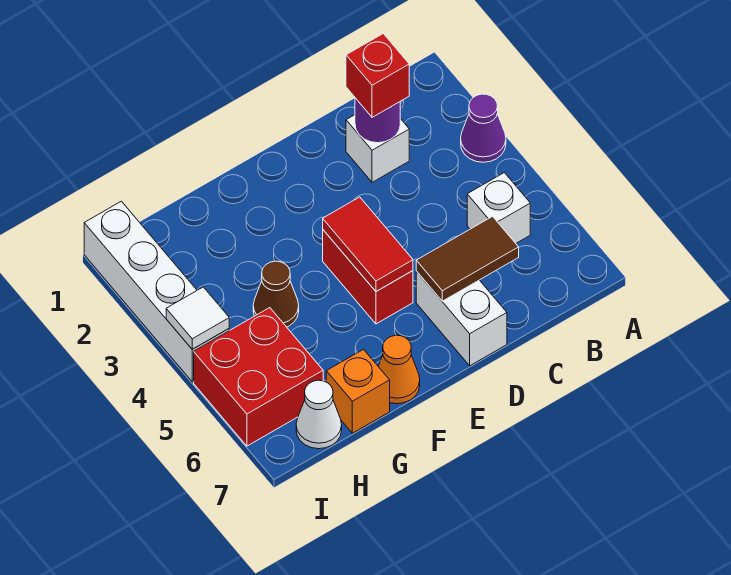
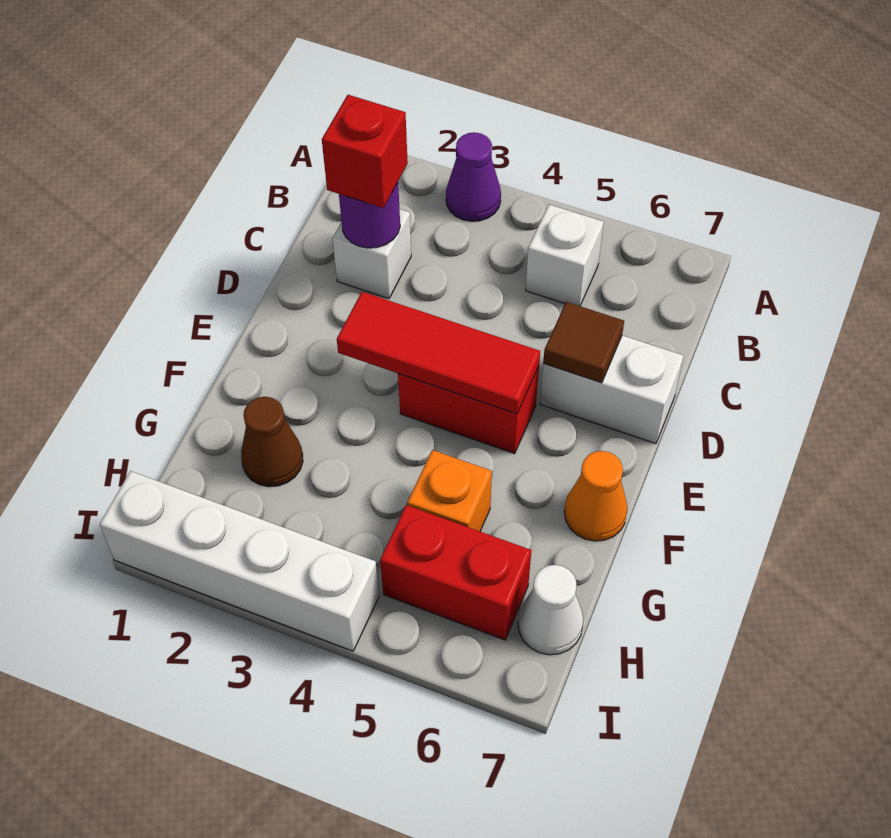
brown tile C6:D6 level 2 -> brown tile D6 level 2
red tile E4:E5 level 2 -> red tile E3:E5 level 2
brown cone G4 level 1 -> brown cone G2 level 1
orange brick G7 level 1 -> orange brick G5 level 1
red brick H5:I6 level 1 -> red brick H5:H6 level 1
white tile I4 level 2 -> none

